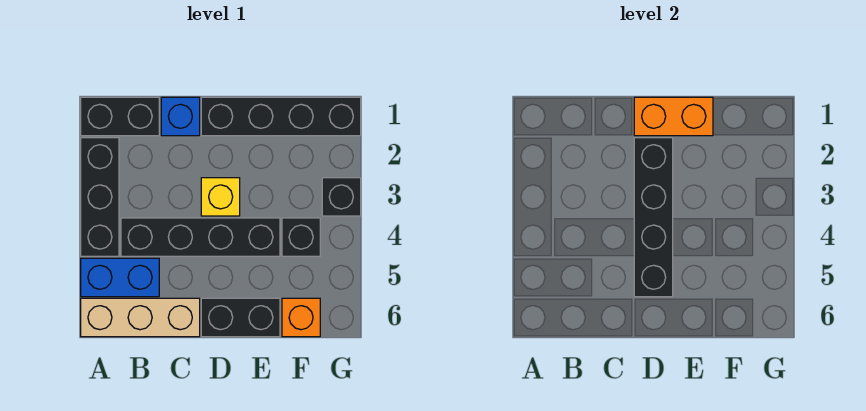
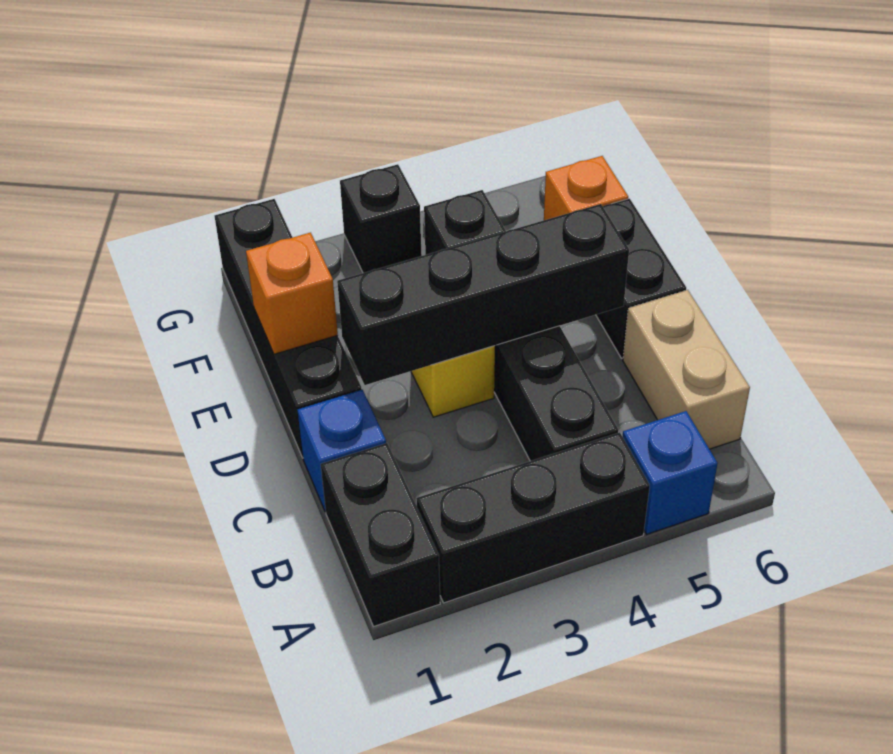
blue brick A5:B5 level 1 -> blue brick A5 level 1
tan brick A6:C6 level 1 -> tan brick B6:C6 level 1
orange brick D1:E1 level 2 -> orange brick E1 level 2

